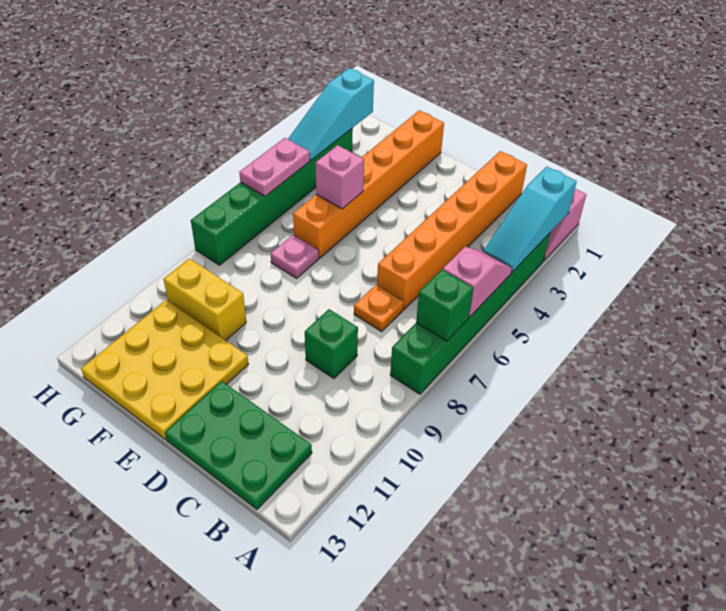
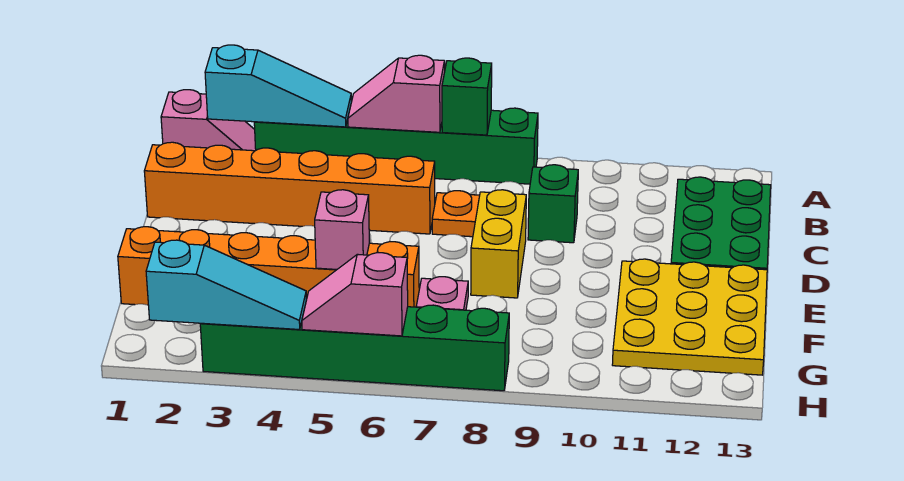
yellow brick F10:G10 level 1 -> yellow brick D8:E8 level 1
pink plate H5:H6 level 2 -> pink slope H5:H6 level 2 top 6

